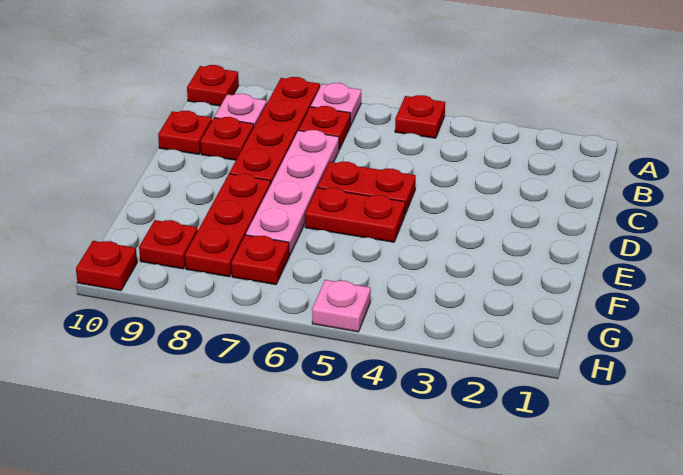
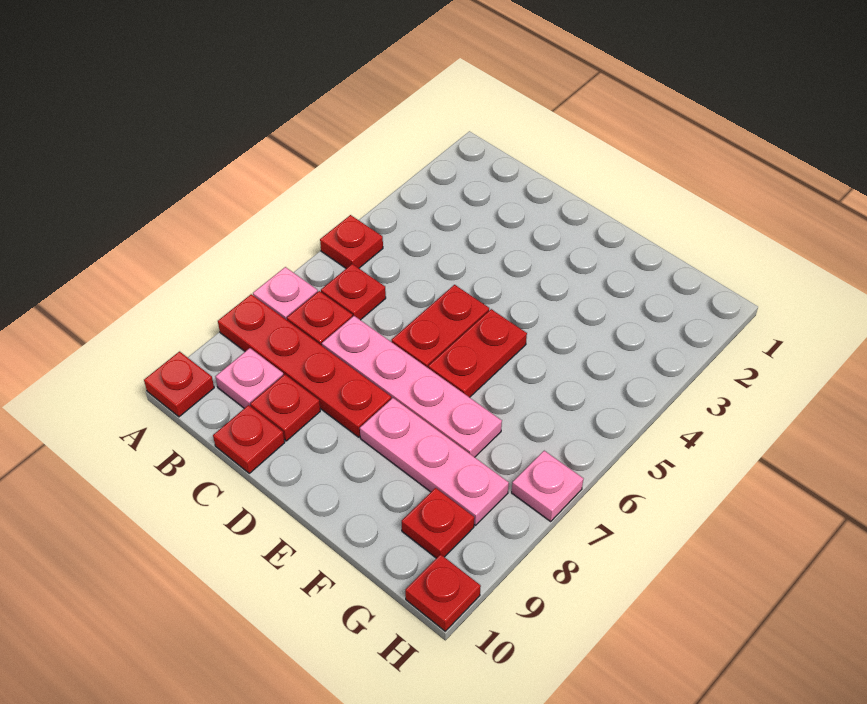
red plate E8:G8 level 1 -> pink plate E8:G8 level 1
red plate G7 level 1 -> red plate B6 level 1
pink plate H5 level 1 -> pink plate H7 level 1

